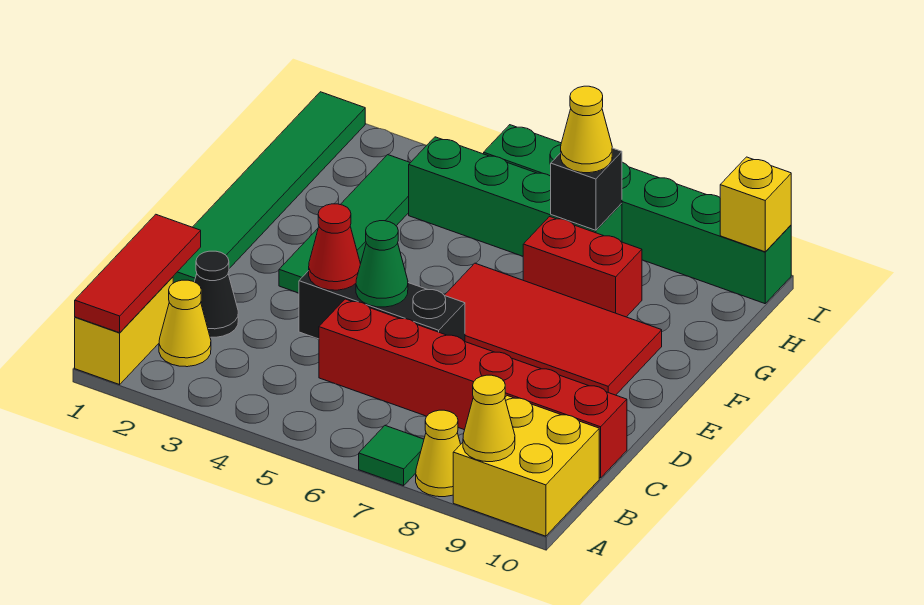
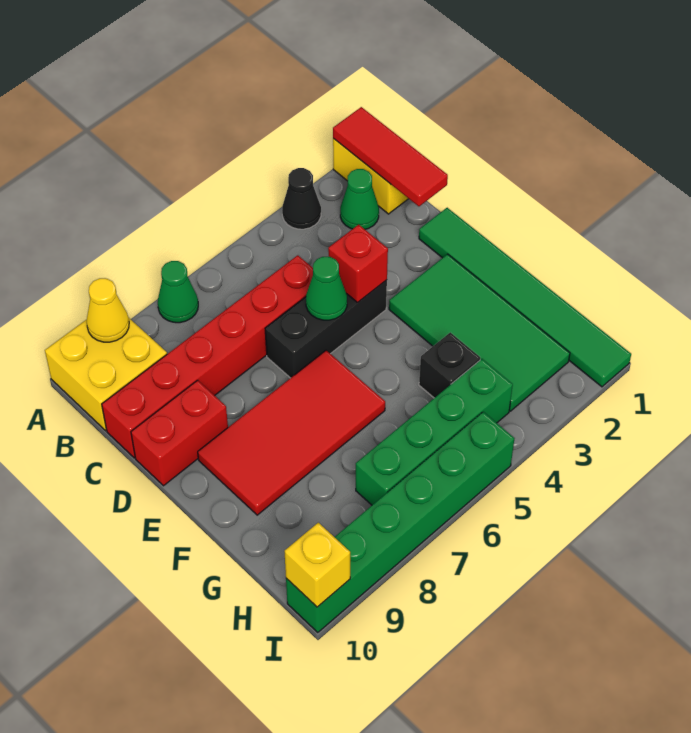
green tile A7 level 1 -> green cone A7 level 1
yellow cone A8 level 1 -> none
yellow cone B2 level 1 -> green cone B2 level 1
black cone C2 level 1 -> black cone A3 level 1
red cone D4 level 2 -> red brick D4 level 2
green tile E3:H3 level 1 -> green tile E2:H3 level 1
red brick G7:G8 level 1 -> red brick D9:D10 level 1
black brick H7 level 2 -> black brick G4 level 1
yellow cone H7 level 3 -> none

